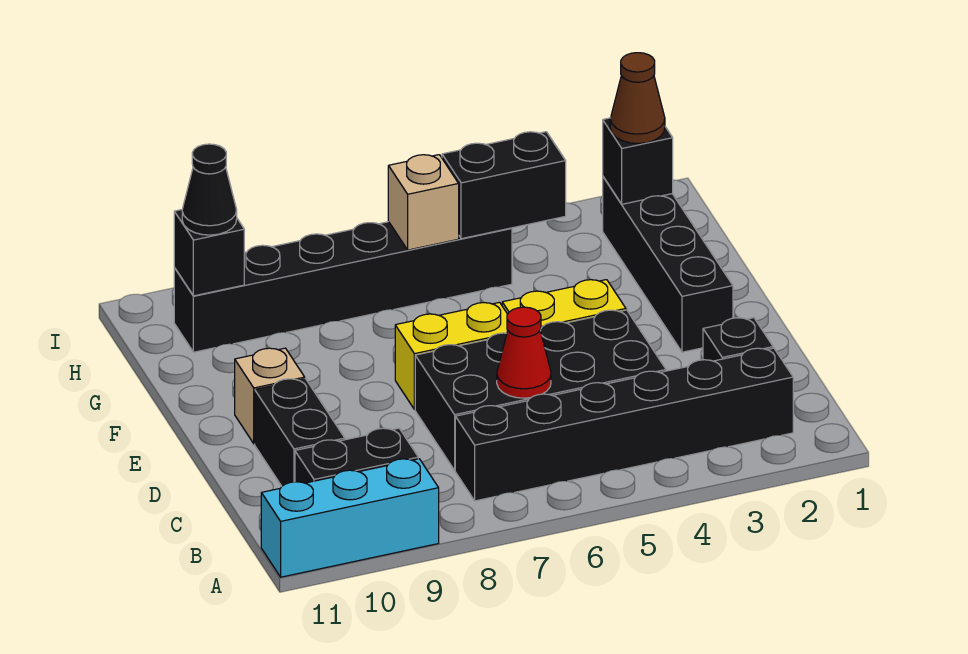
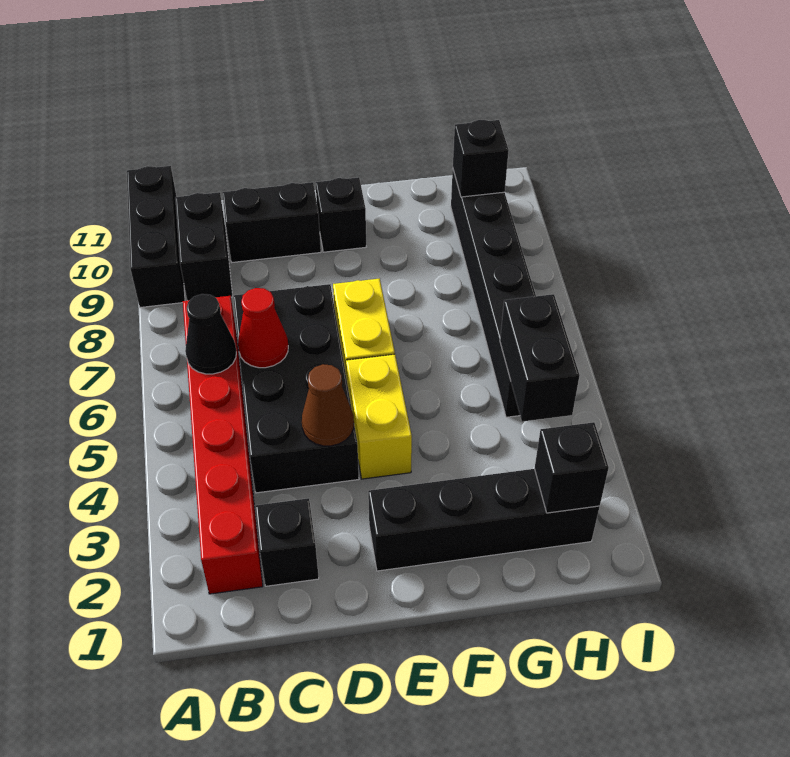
cyan brick A9:A11 level 1 -> black brick A9:A11 level 1
black brick B2:B7 level 1 -> red brick B2:B7 level 1
tan brick E10 level 1 -> black brick E10 level 1
brown cone H2 level 3 -> brown cone D4 level 2
tan brick H6 level 2 -> none
black cone H10 level 3 -> black cone B6 level 2

